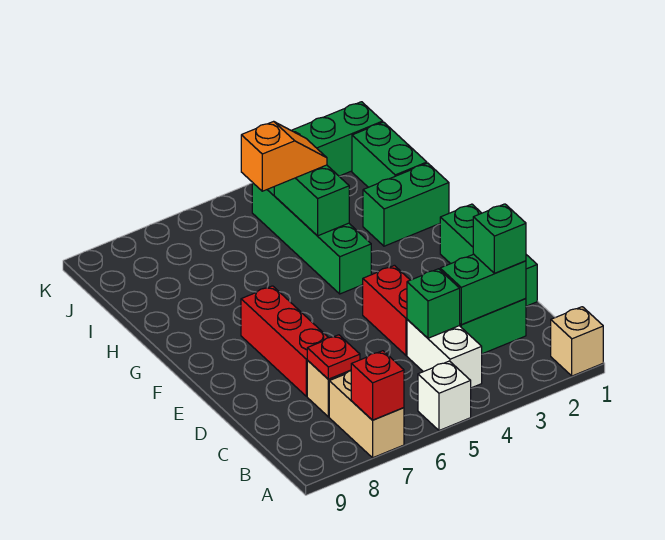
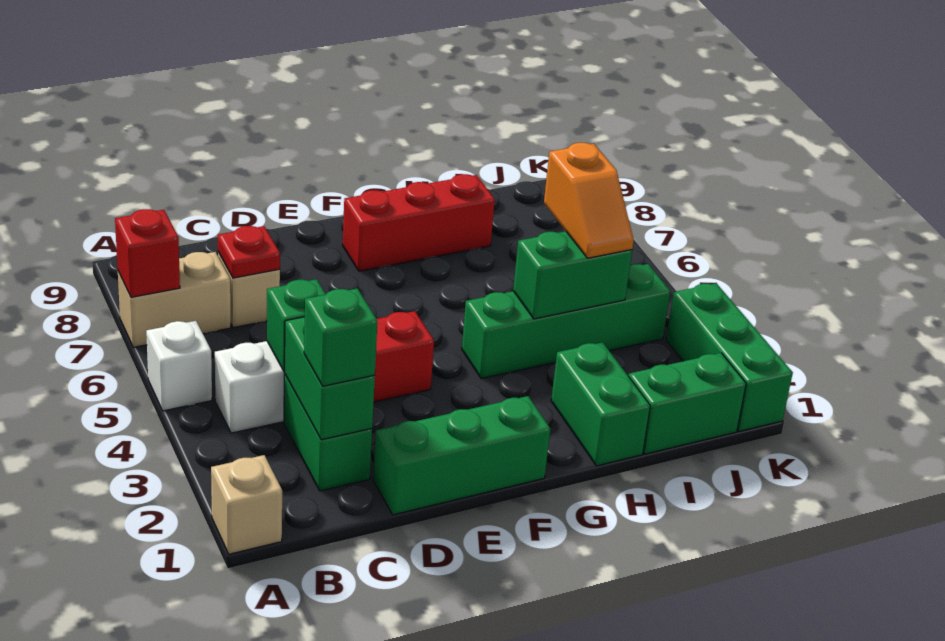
red brick D7:F7 level 1 -> red brick F8:H8 level 1

